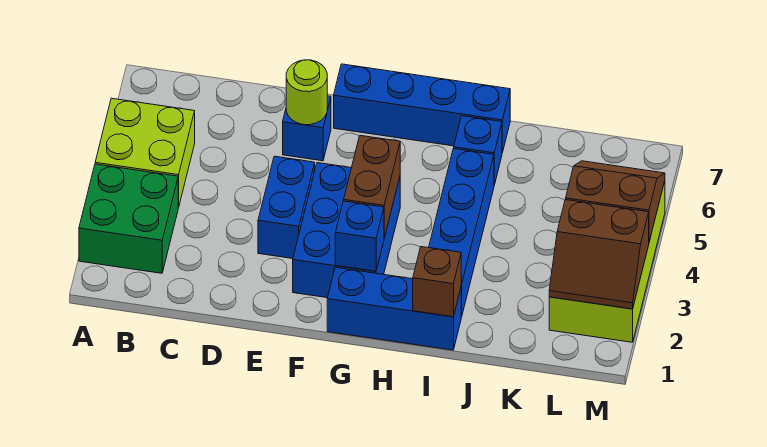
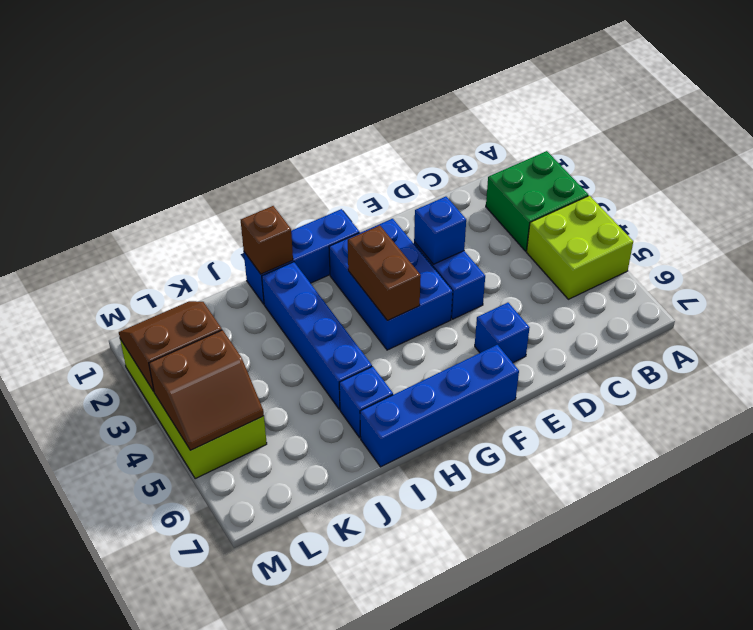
lime round brick E6 level 2 -> none
blue brick G2 level 2 -> blue brick E3 level 2

